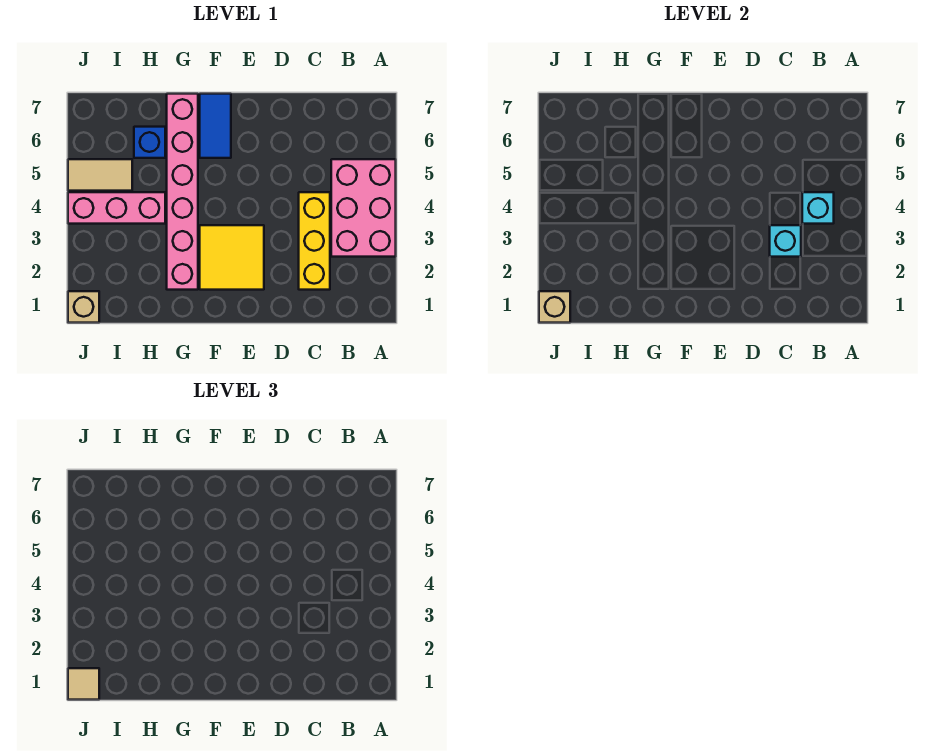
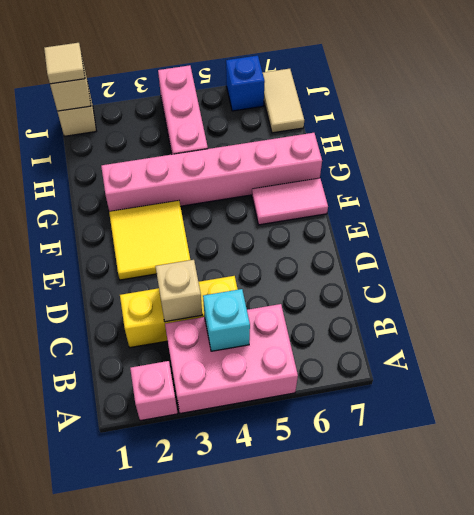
none -> pink brick A2 level 1
cyan brick C3 level 2 -> tan brick C3 level 2
blue tile F6:F7 level 1 -> pink tile F6:F7 level 1
blue brick H6 level 1 -> blue brick J6 level 1
tan tile I5:J5 level 1 -> tan tile I7:J7 level 1

